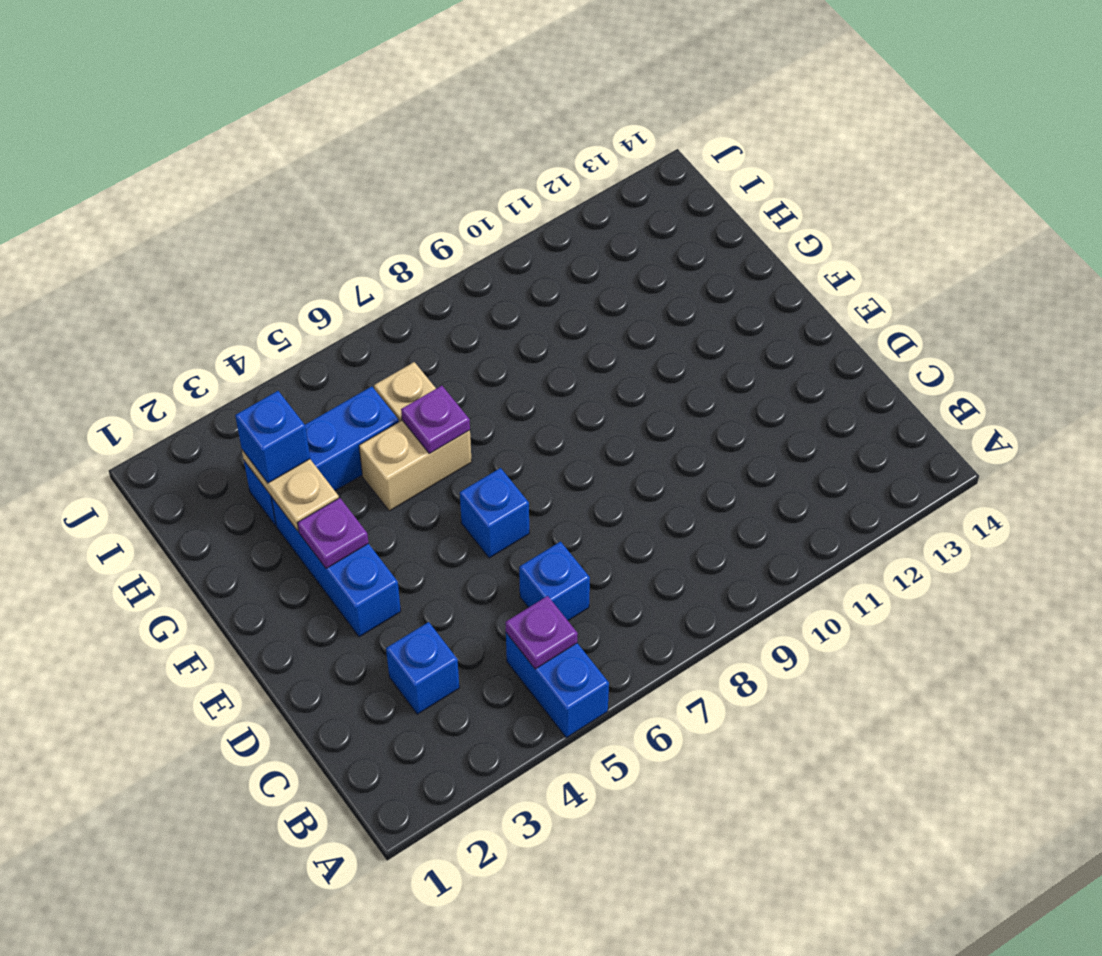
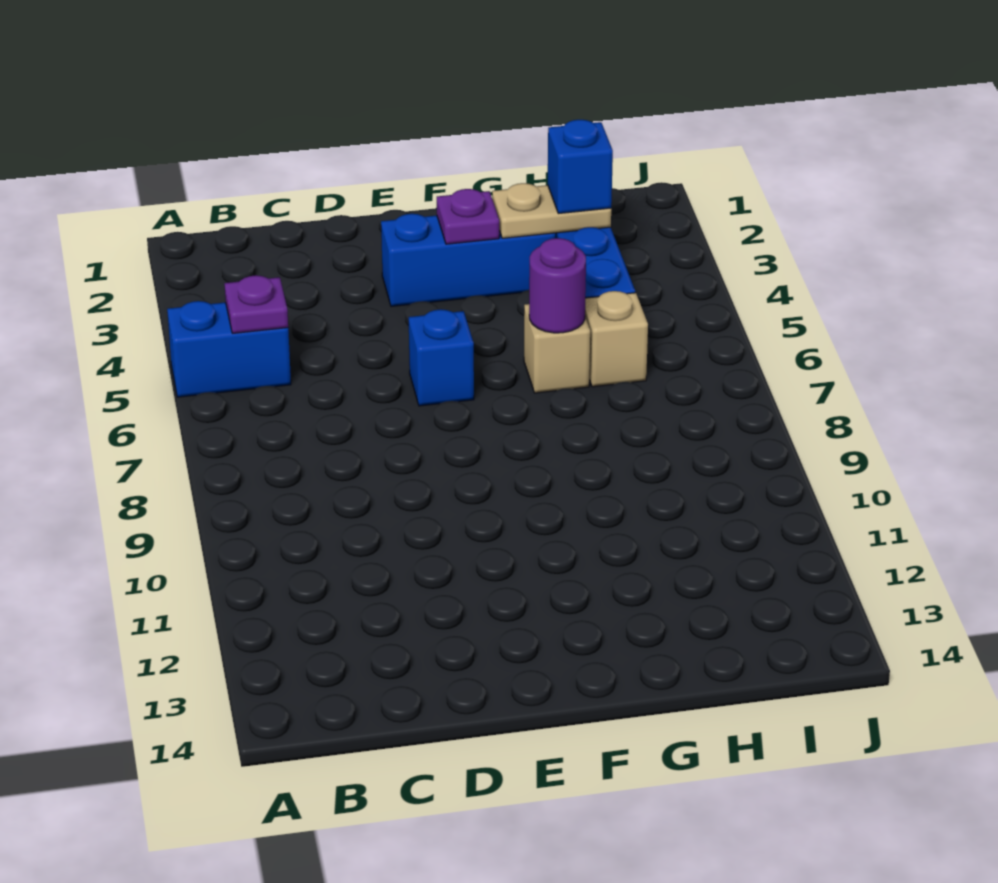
blue brick C3 level 1 -> none
blue brick C6 level 1 -> none
tan brick G5:G6 level 1 -> tan brick G6 level 1
purple plate G6 level 2 -> purple round brick G6 level 2

